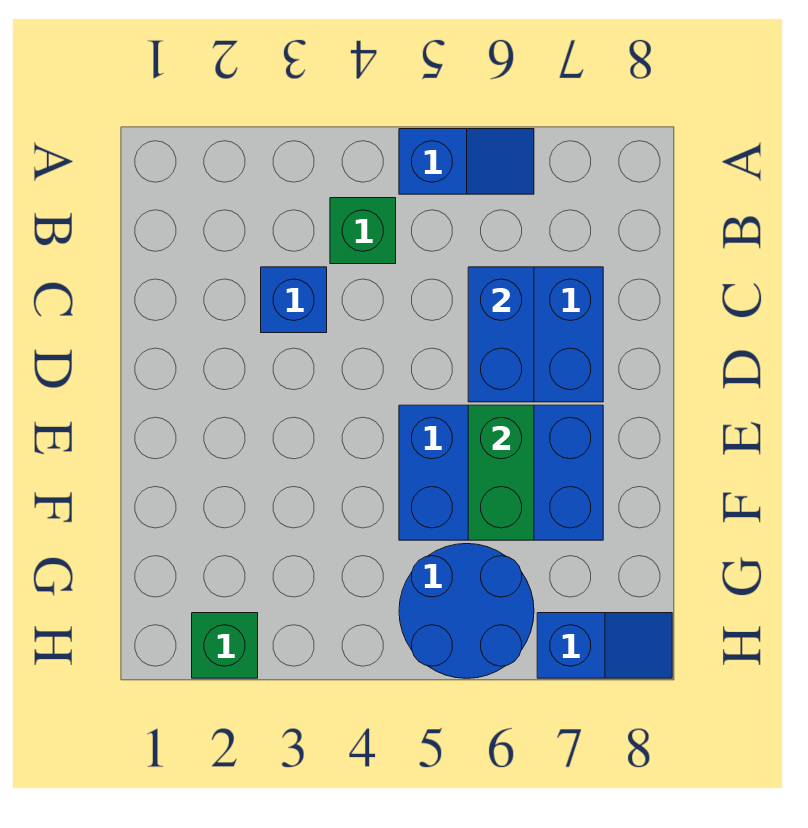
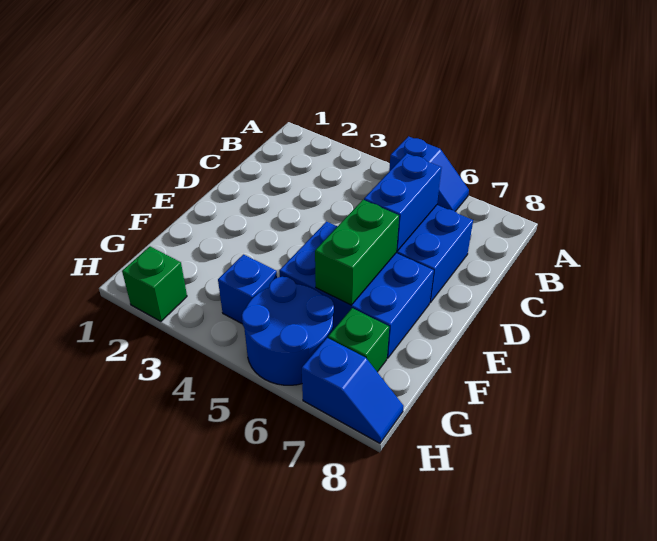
green brick B4 level 1 -> green brick G7 level 1
blue brick C3 level 1 -> blue brick G4 level 1

